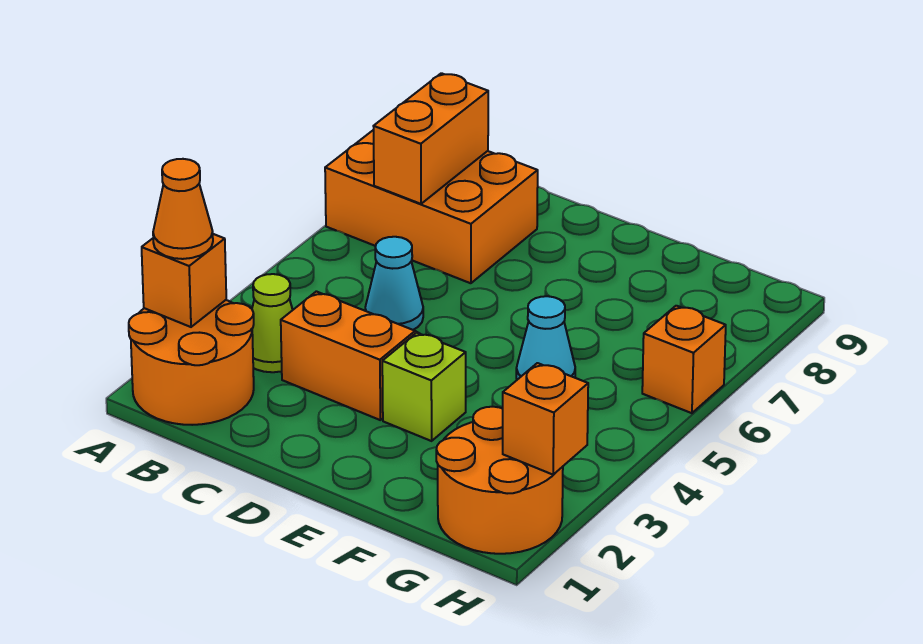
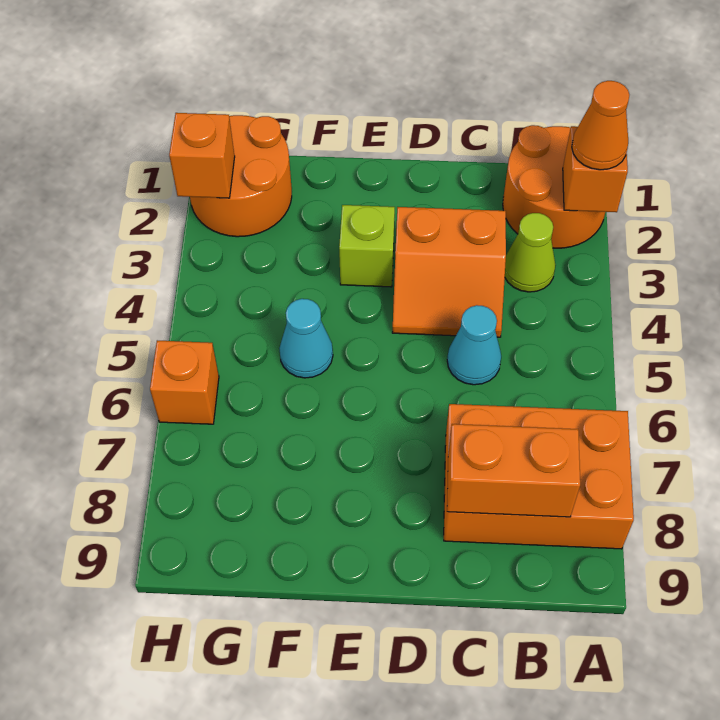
orange brick B7:B8 level 2 -> orange brick B8:C8 level 2

